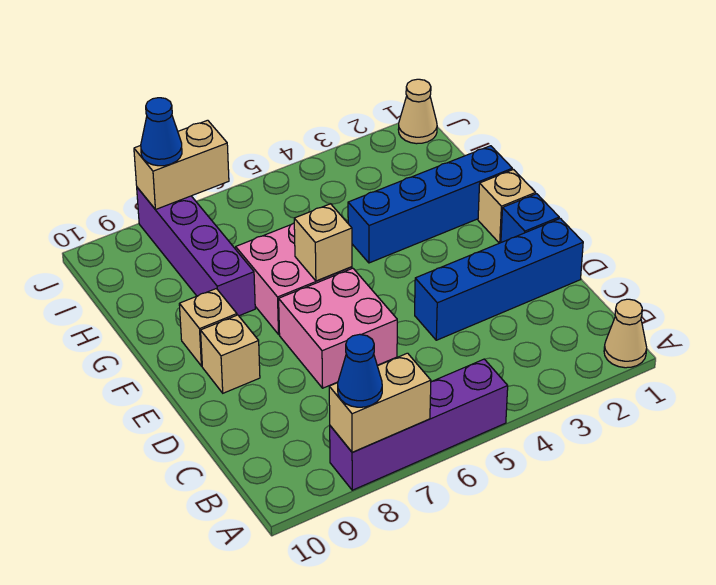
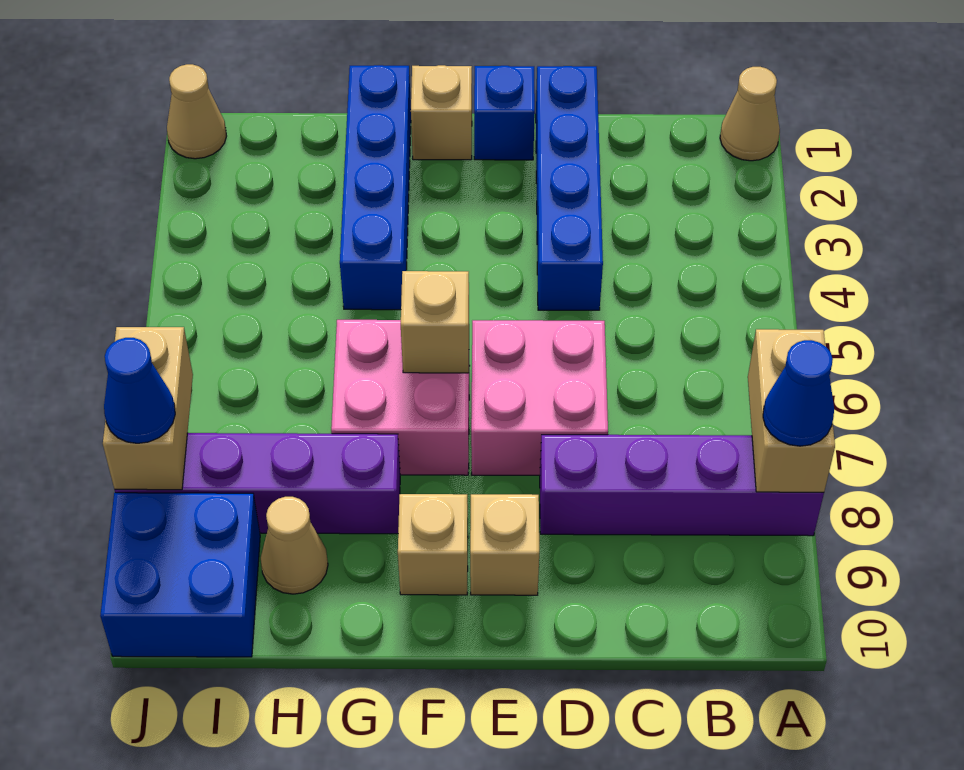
purple brick A5:A8 level 1 -> purple brick A8:D8 level 1
none -> tan cone H9 level 1
none -> blue brick I9:J10 level 1

